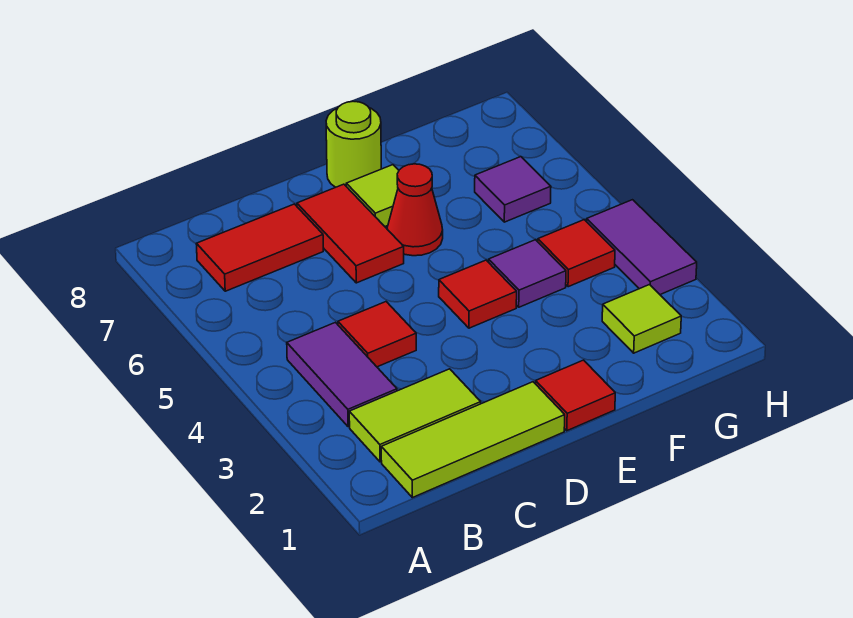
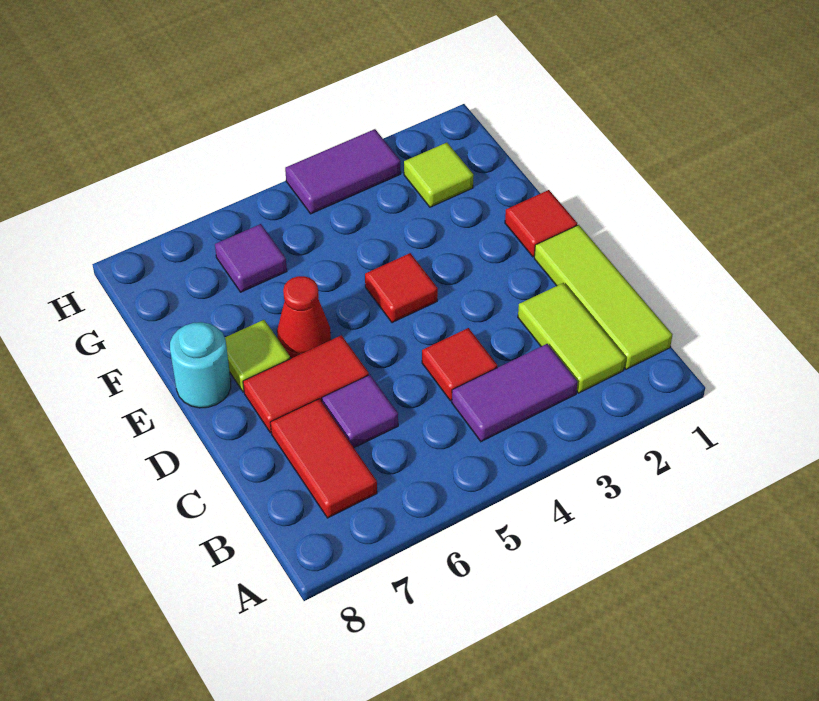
lime round brick E8 level 1 -> cyan round brick E8 level 1
purple tile F4 level 1 -> purple tile C6 level 1
red tile G4 level 1 -> none

